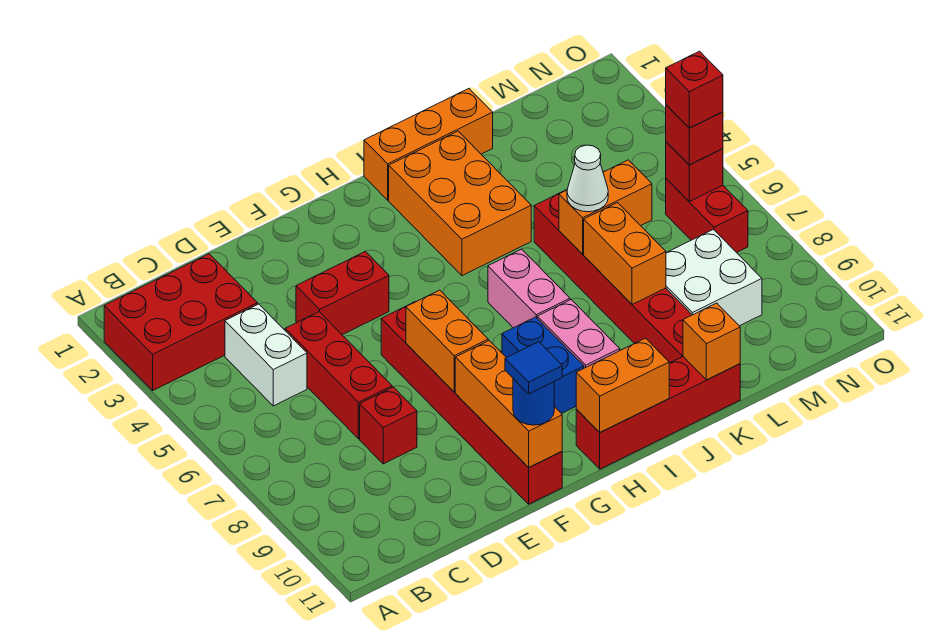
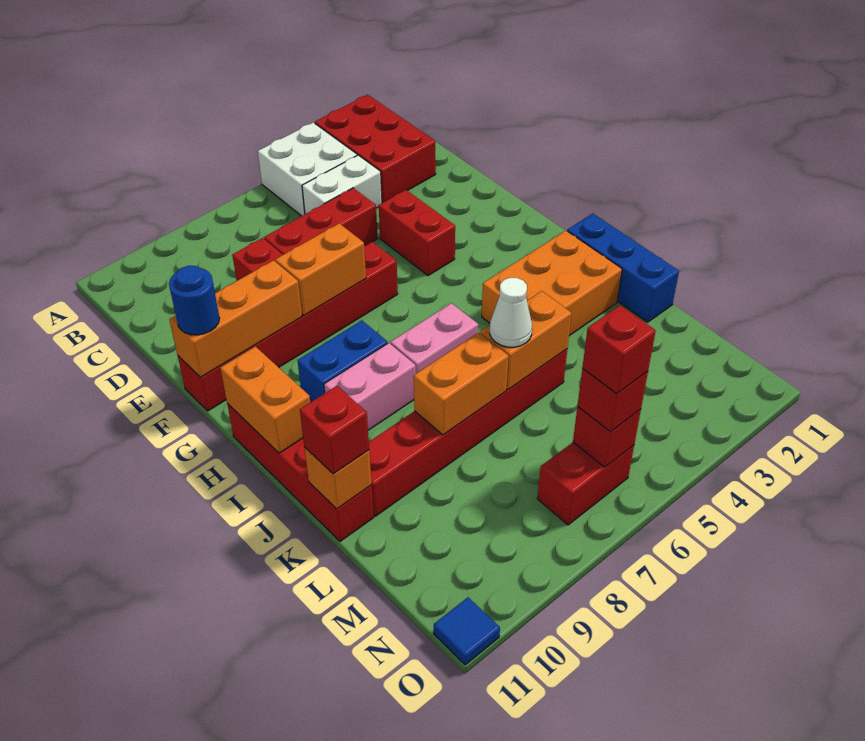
blue tile F11 level 4 -> blue tile O11 level 1
orange brick I1:K1 level 1 -> blue brick I1:K1 level 1
orange brick K6:L6 level 2 -> orange brick K5:K6 level 2
none -> red brick K11 level 3
white brick L8:M9 level 1 -> white brick A4:B5 level 1

